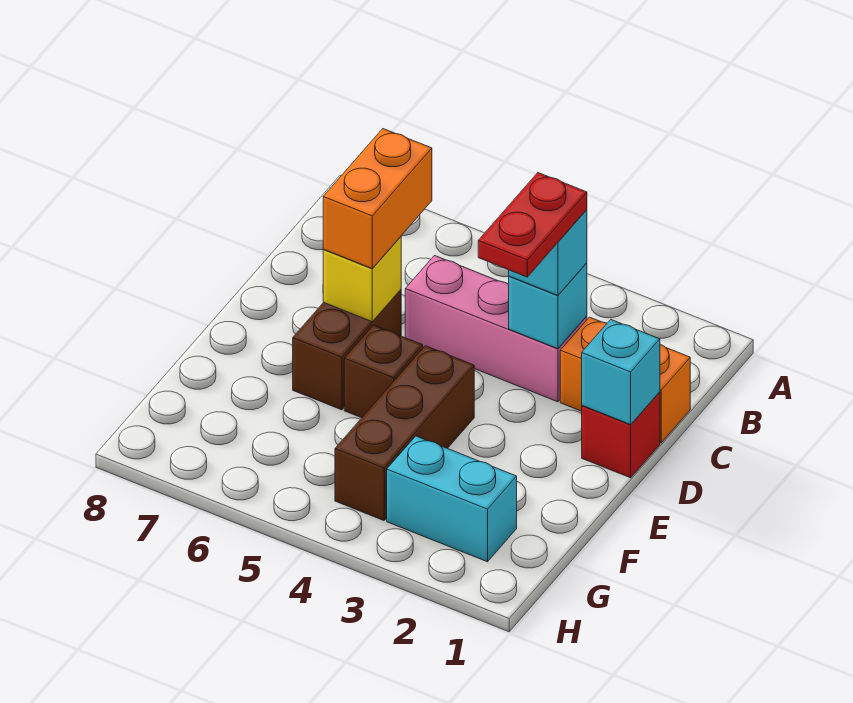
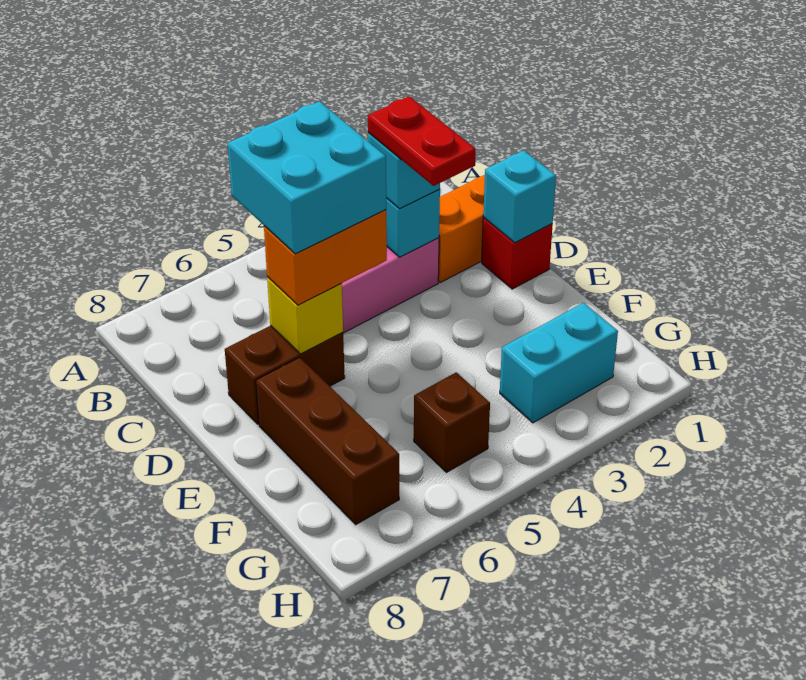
none -> cyan brick C5:D6 level 4
orange brick C6:D6 level 3 -> orange brick D5:D6 level 3
brown brick D6:E6 level 1 -> brown brick D6:D7 level 1
brown brick E4:G4 level 1 -> brown brick E7:G7 level 1
brown brick E5 level 1 -> brown brick G5 level 1

